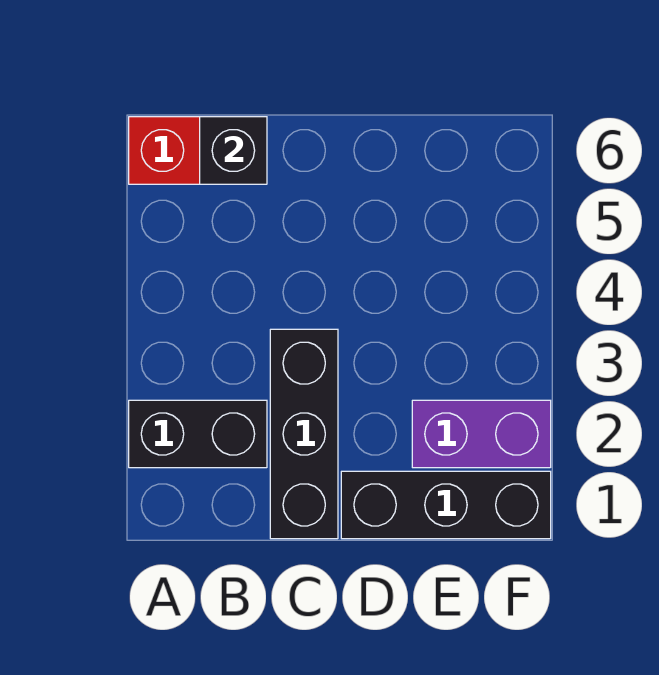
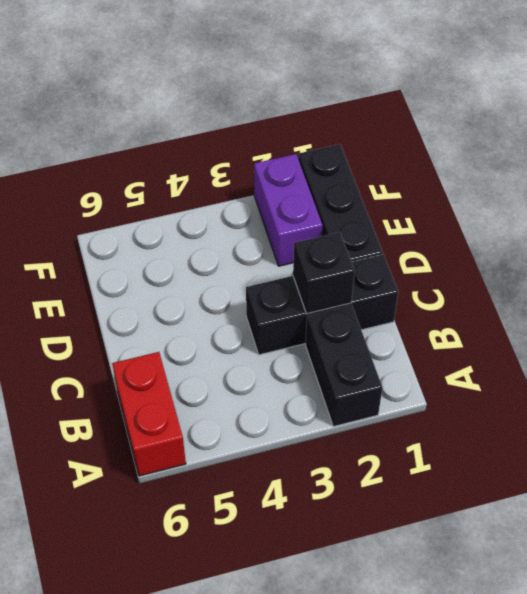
black brick B6 level 2 -> black brick C2 level 2

